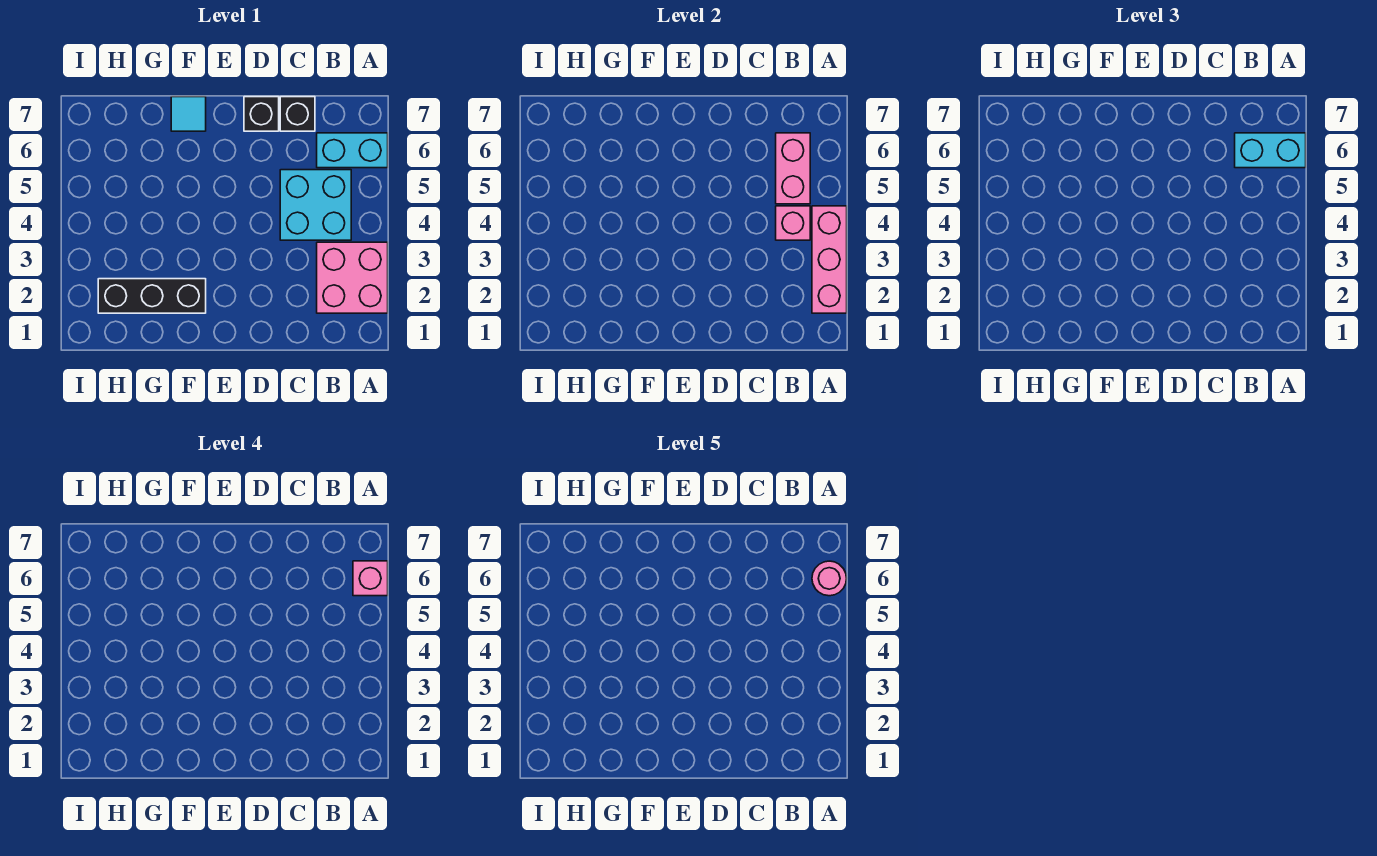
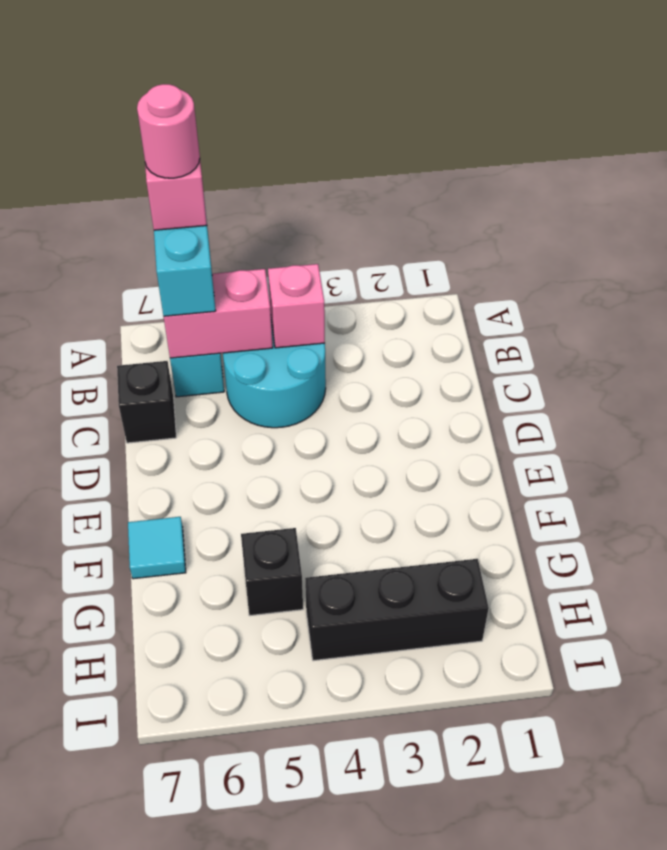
pink brick A2:B3 level 1 -> none
pink brick A2:A4 level 2 -> none
cyan brick B4:C5 level 1 -> cyan round brick B4:C5 level 1
black brick D7 level 1 -> black brick G5 level 1
black brick F2:H2 level 1 -> black brick H2:H4 level 1

